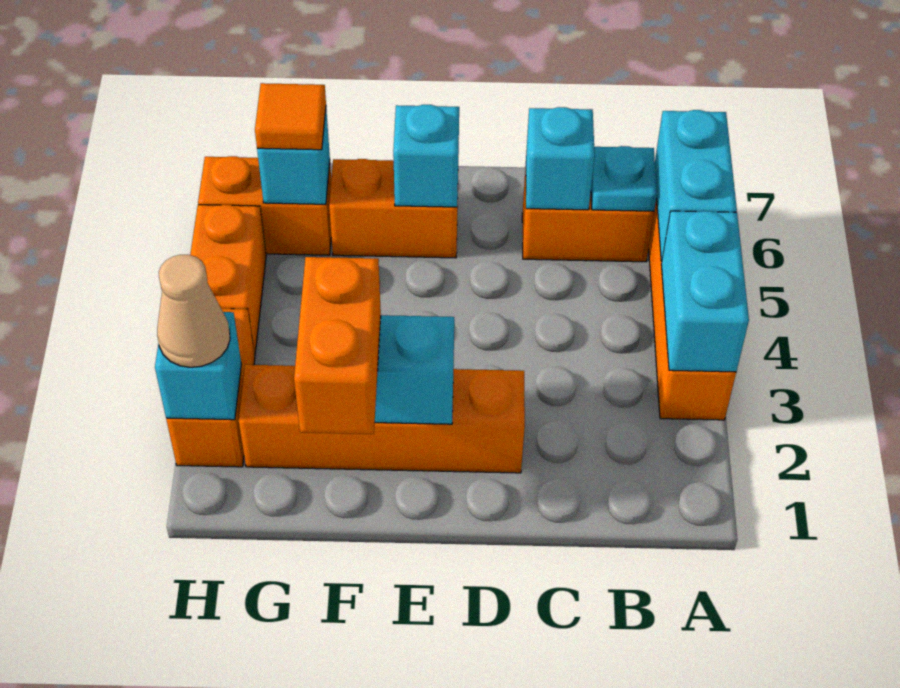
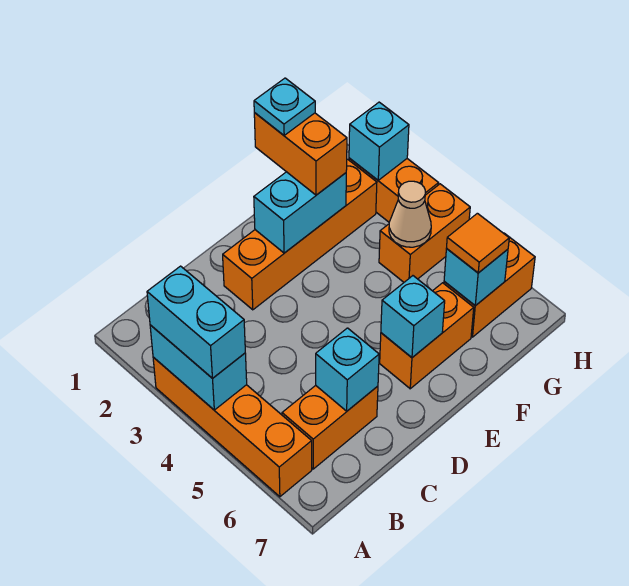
cyan brick A5:A6 level 2 -> cyan brick A3:A4 level 3
cyan plate B6 level 2 -> cyan plate F1 level 4
tan cone H2 level 3 -> tan cone G4 level 2
orange brick H4:H5 level 1 -> orange brick G4:H4 level 1

